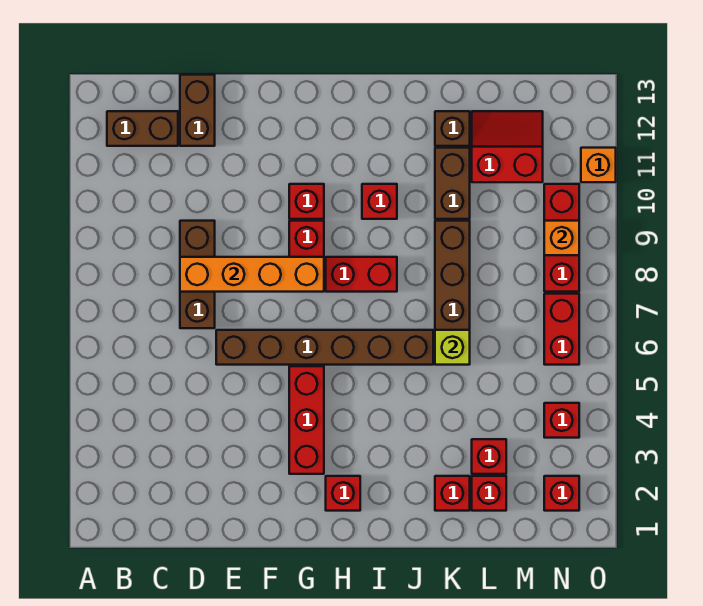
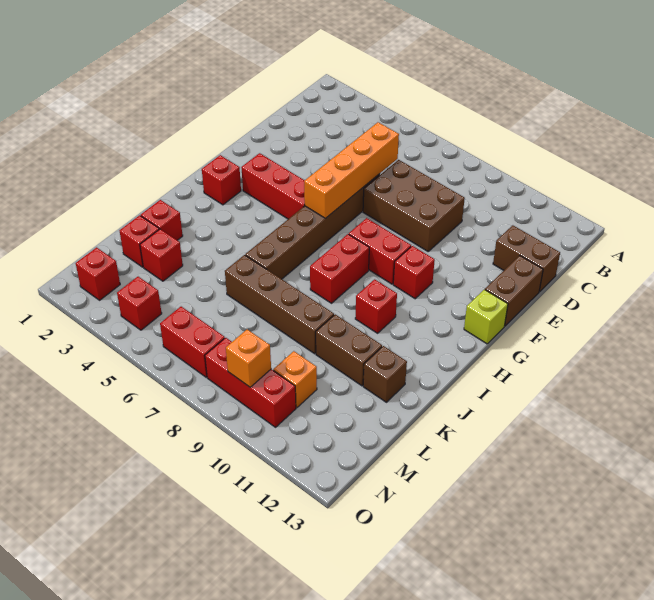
brown brick B12:C12 level 1 -> brown brick E13:F13 level 1
brown brick D7:D9 level 1 -> brown brick D7:E9 level 1
orange brick D8:G8 level 2 -> orange brick D6:G6 level 2
lime brick K6 level 2 -> lime brick G13 level 1
red slope L11:M12 level 1 top 11 -> none
orange brick O11 level 1 -> orange brick M10 level 1

